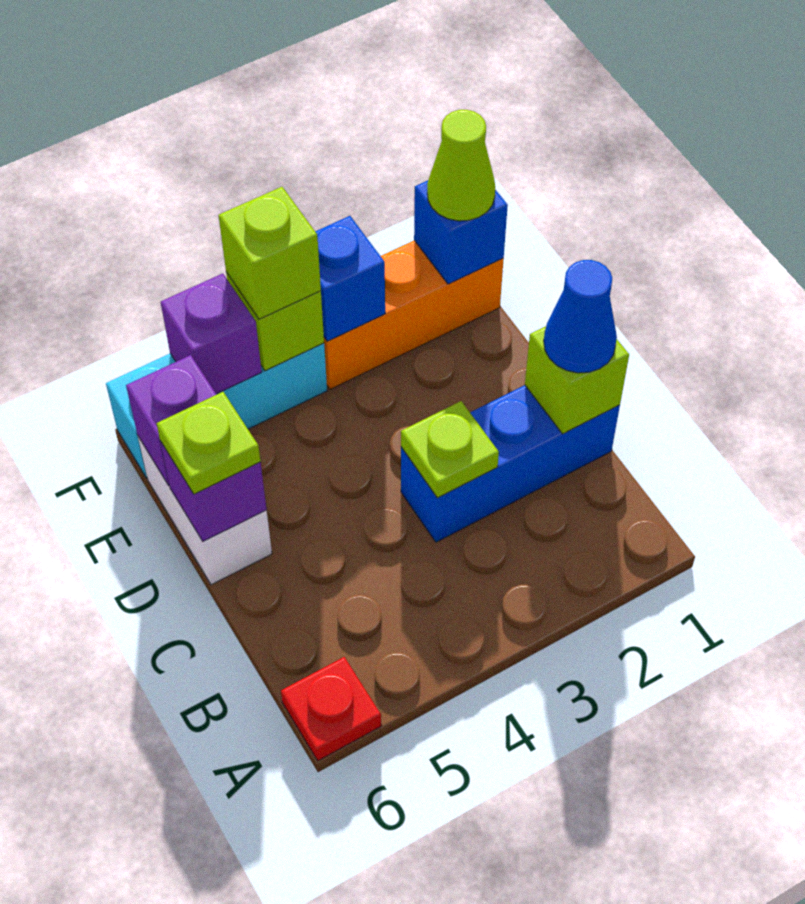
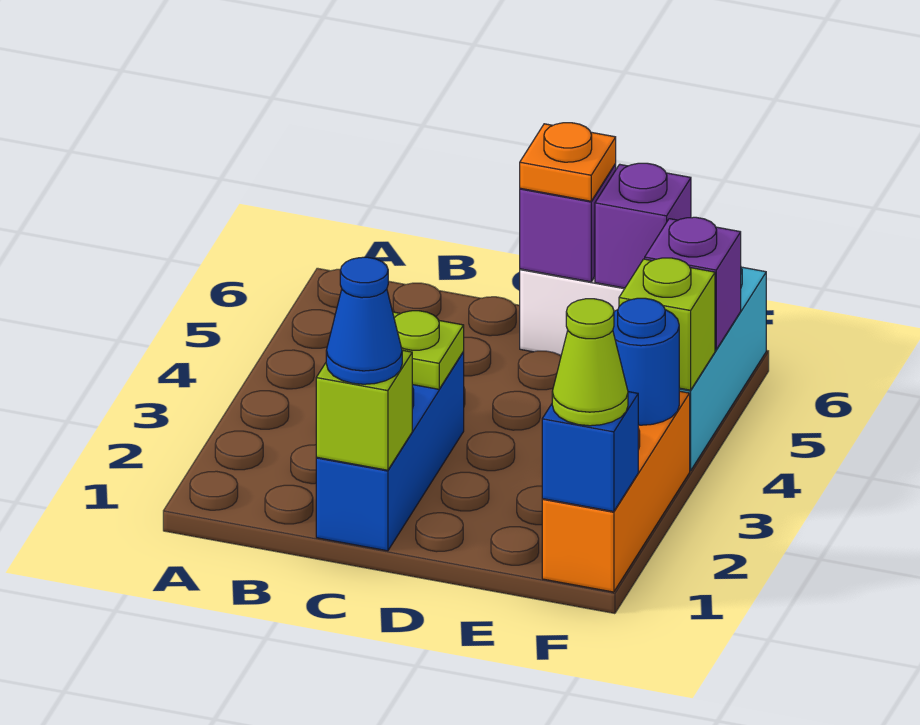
red plate A6 level 1 -> none
lime plate D6 level 3 -> orange plate D6 level 3
blue brick F3 level 2 -> blue round brick F3 level 2
lime brick F4 level 3 -> none

